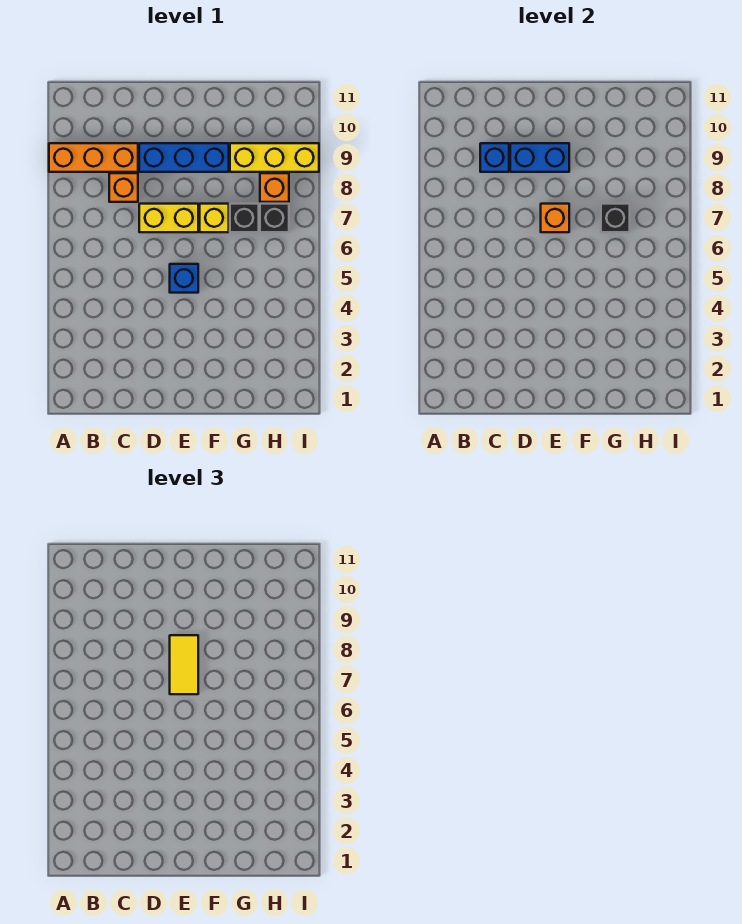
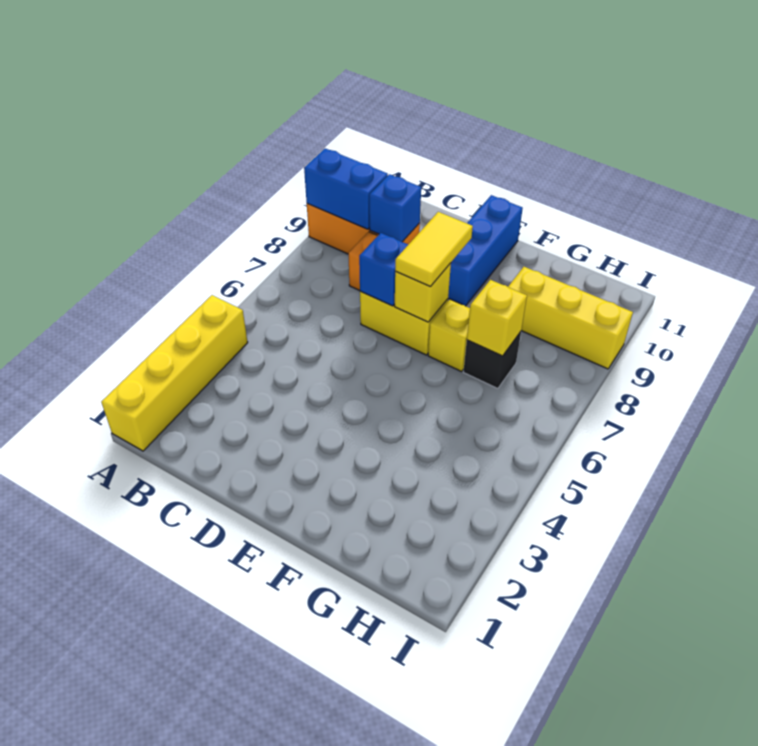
none -> yellow brick A1:A4 level 1
blue brick D9:F9 level 1 -> blue brick E9:E11 level 1
blue brick D9:E9 level 2 -> blue brick A9:B9 level 2
blue brick E5 level 1 -> blue brick D7 level 2
orange brick E7 level 2 -> yellow brick E7 level 2
black brick G7 level 2 -> yellow brick G7 level 2
black brick H7 level 1 -> none
orange brick H8 level 1 -> none

